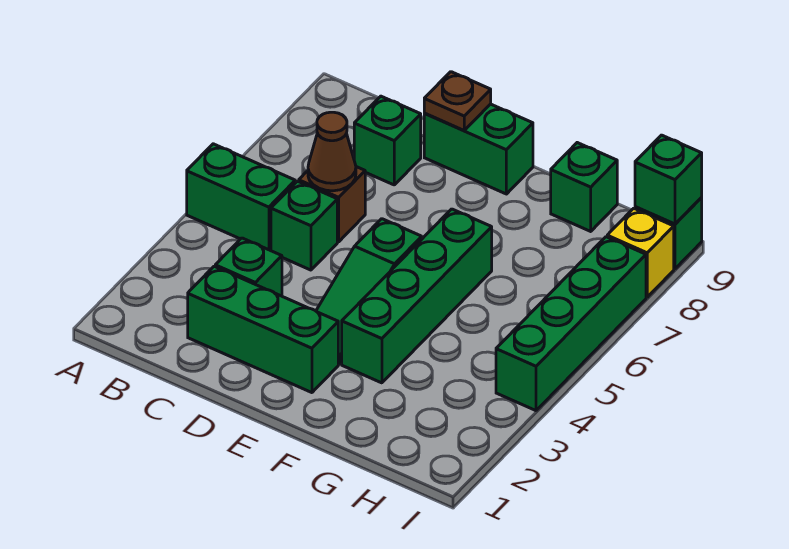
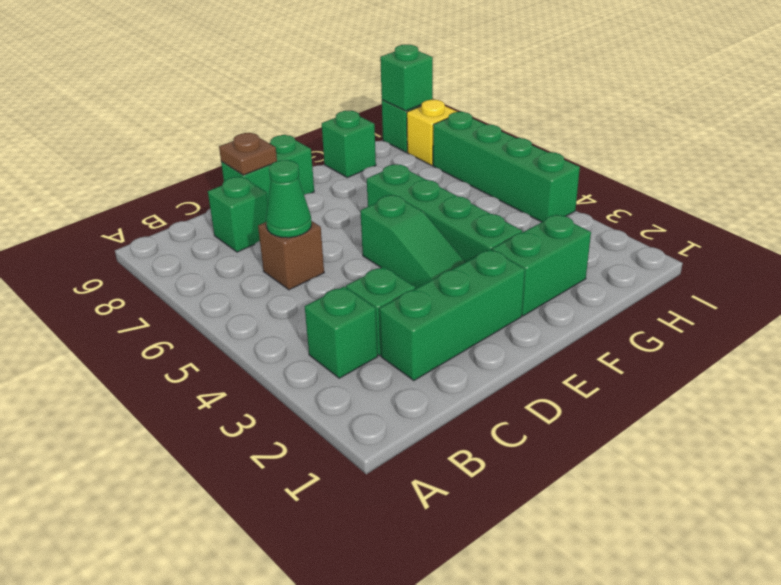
green brick A5:B5 level 1 -> green brick F2:G2 level 1
green brick C5 level 1 -> green brick B3 level 1
brown cone C6 level 2 -> green cone C6 level 2

